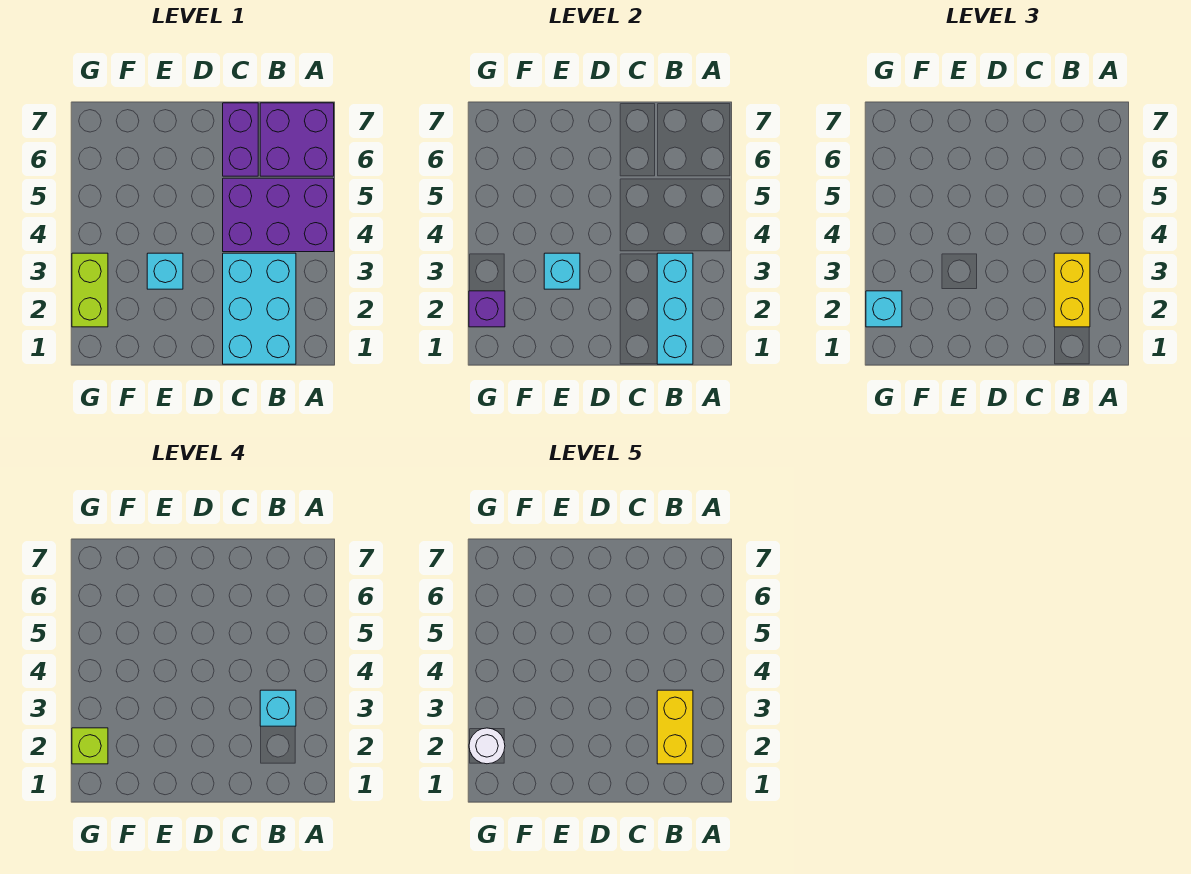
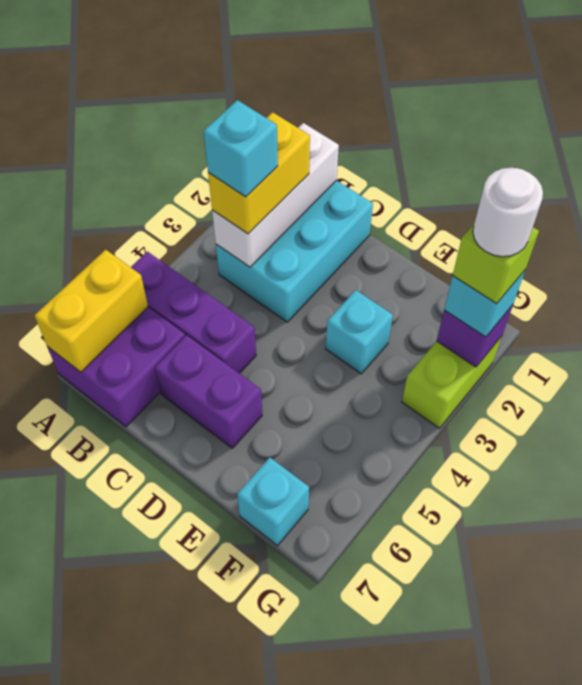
purple brick A4:C5 level 1 -> purple brick A5:C5 level 1
cyan brick B1:B3 level 2 -> white brick B1:B3 level 2
yellow brick B2:B3 level 5 -> yellow brick A6:A7 level 2
purple brick C6:C7 level 1 -> purple brick C6:D6 level 1
cyan brick E3 level 2 -> cyan brick F7 level 1

